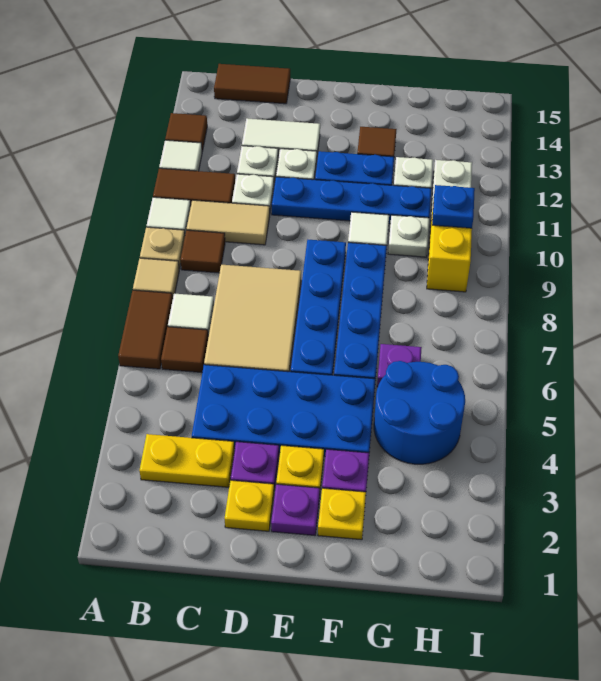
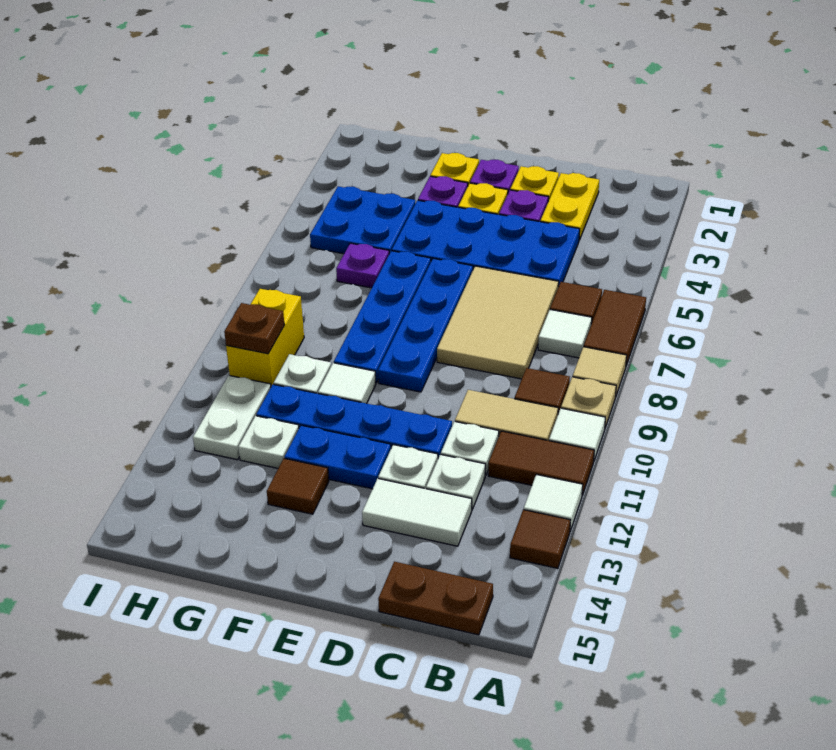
yellow plate B3:C3 level 1 -> yellow plate C2:C3 level 1
brown tile B15:C15 level 1 -> brown plate B15:C15 level 1
blue round brick G4:H5 level 1 -> blue plate G4:H5 level 1
blue plate H10 level 2 -> brown plate H10 level 2

